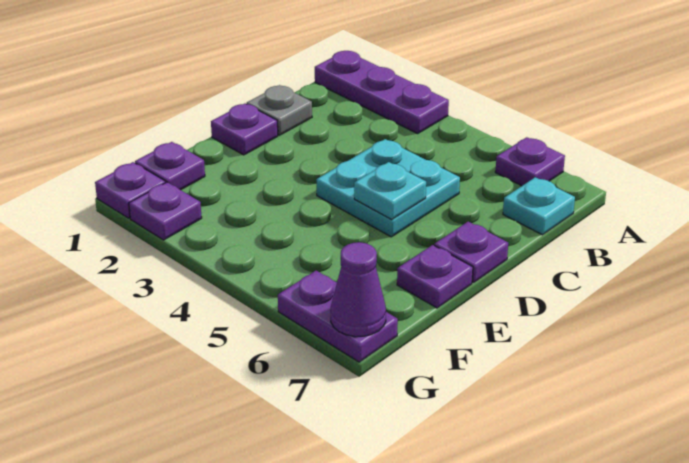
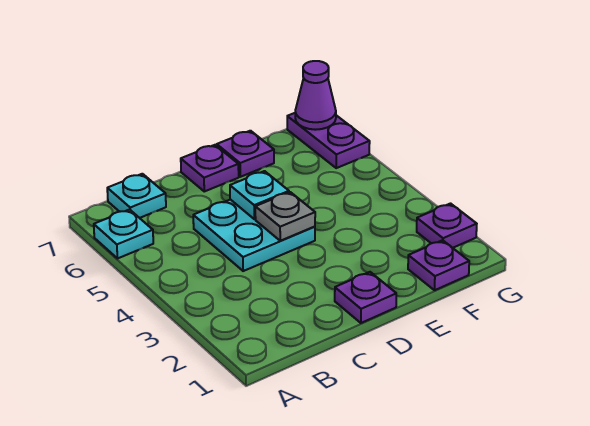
purple plate A1:A3 level 1 -> none
purple plate A6 level 1 -> cyan plate A6 level 1
grey plate C1 level 1 -> grey plate D4 level 2
purple plate G1 level 1 -> none

